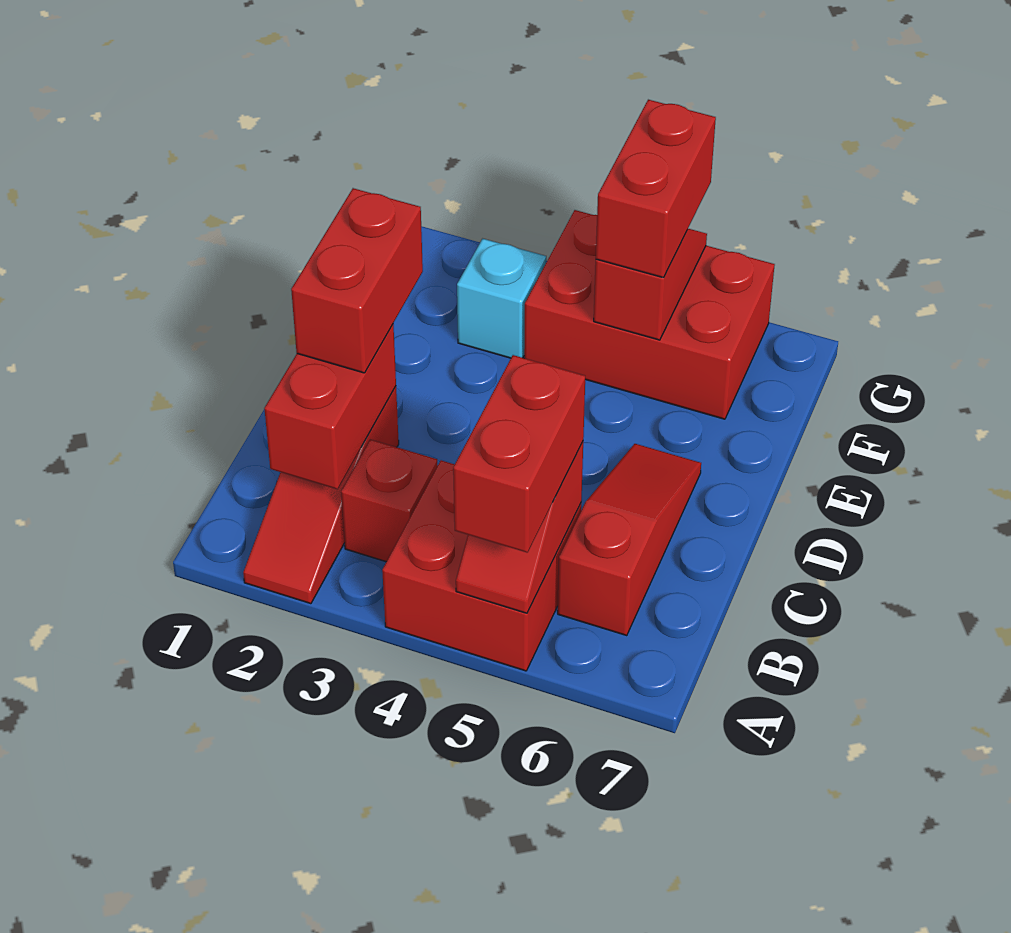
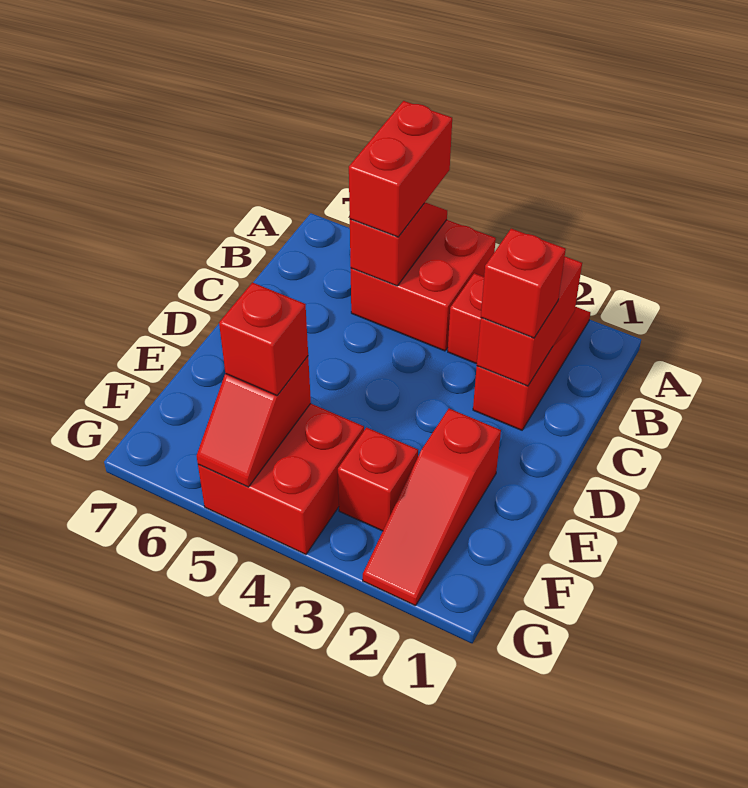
red slope B6:D6 level 1 top B -> red slope E2:G2 level 1 top E
red brick C2:D2 level 3 -> red brick C2 level 3
cyan brick F3 level 1 -> red brick F3 level 1
red brick F4:G6 level 1 -> red brick F4:G5 level 1
red brick F5:G5 level 3 -> red brick F5 level 3

